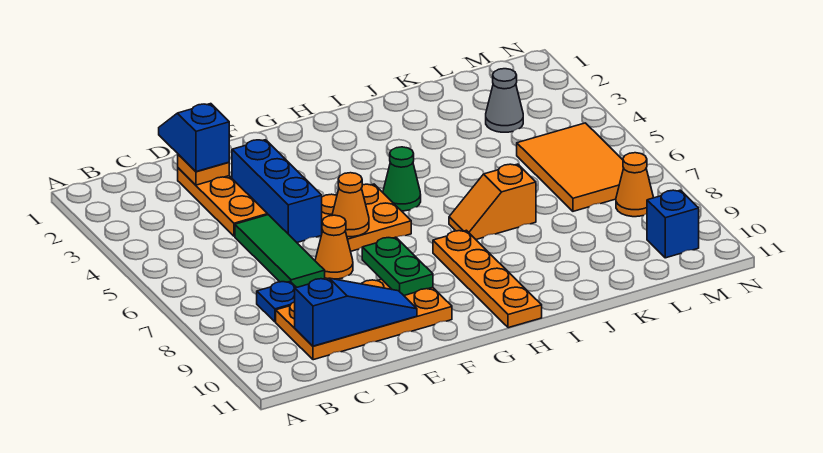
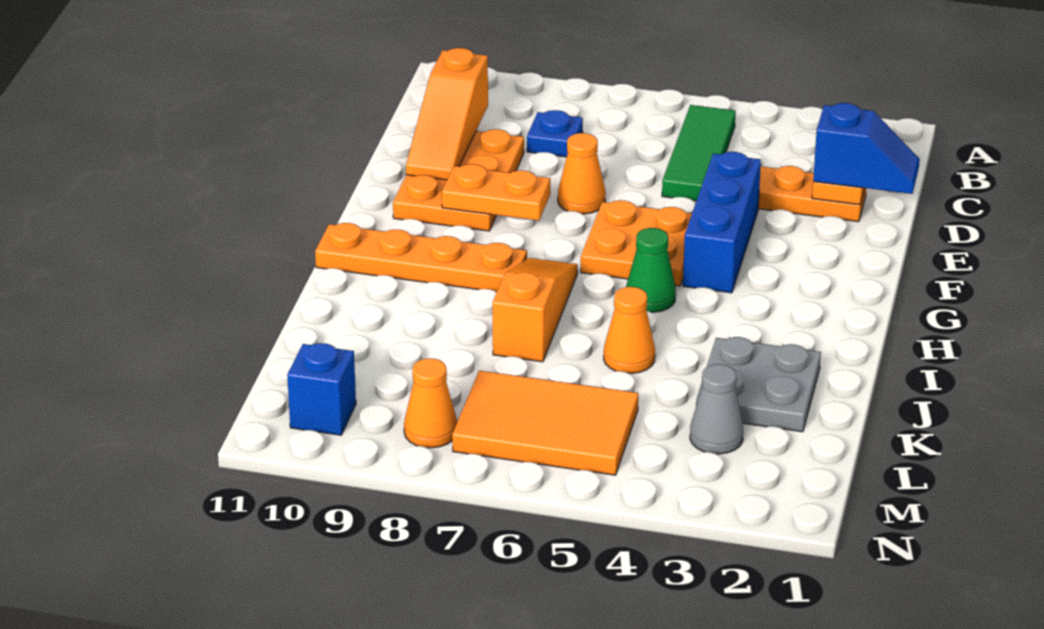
orange plate C9:F10 level 1 -> orange plate D9:F10 level 1
blue slope C10:E10 level 2 top C -> orange slope C10:E10 level 2 top C
green tile D5:D7 level 1 -> green tile B5:D5 level 1
blue brick E3:E5 level 1 -> blue brick E4:G4 level 1
orange cone F6 level 2 -> orange cone J5 level 1
green plate F8:F9 level 2 -> orange plate F8:F9 level 2
orange slope I7:J7 level 1 top J -> orange slope H7:J7 level 1 top J
none -> grey plate J2:K3 level 1

